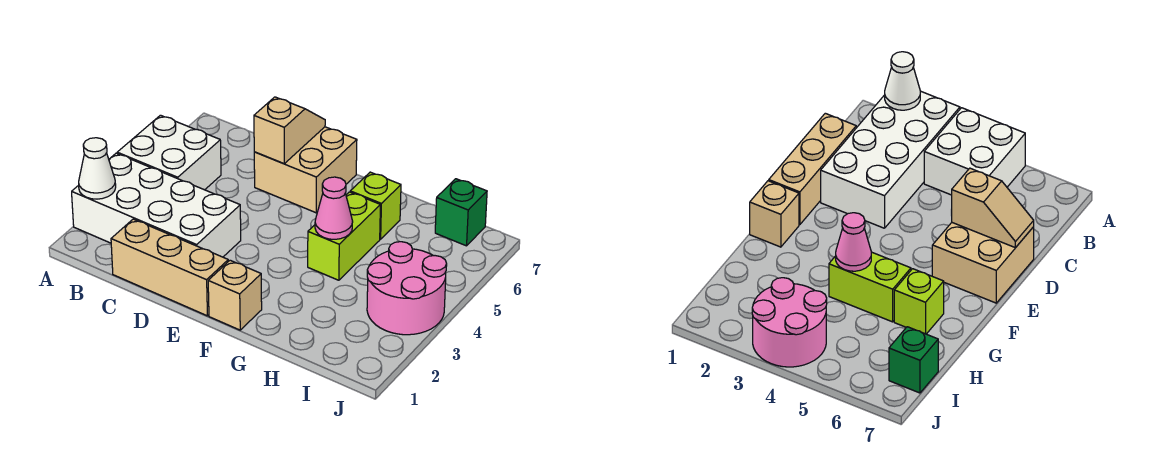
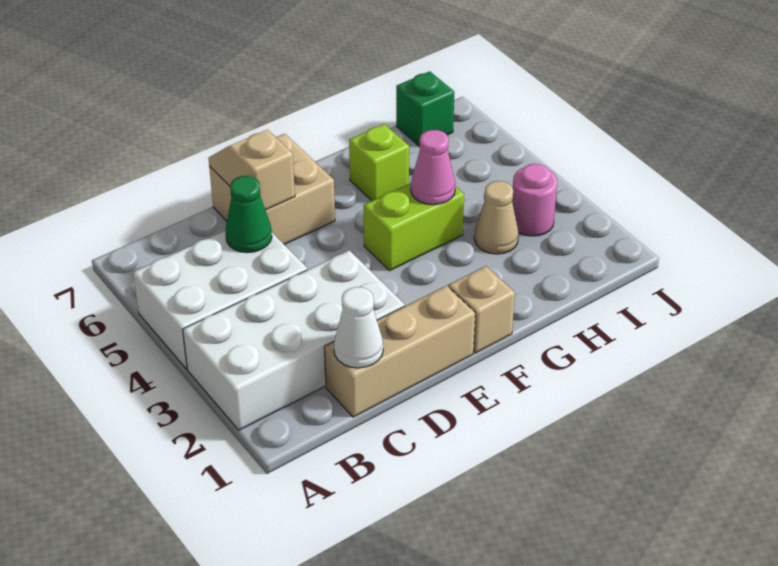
white cone A2 level 2 -> white cone C1 level 2
white brick A4:B5 level 1 -> white brick A4:C5 level 1
none -> green cone C5 level 2
lime brick G4:G5 level 1 -> lime brick F4:G4 level 1
none -> tan cone H3 level 1
pink round brick I3:J4 level 1 -> pink round brick I3 level 1

